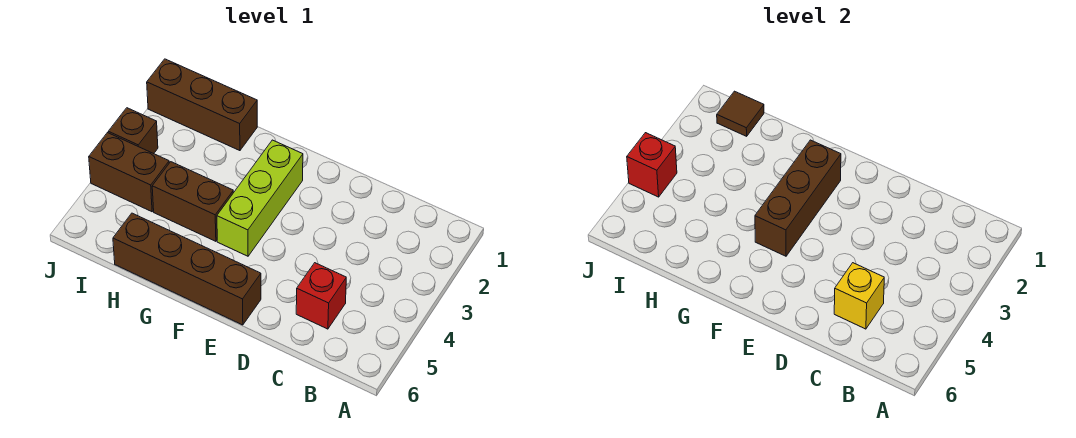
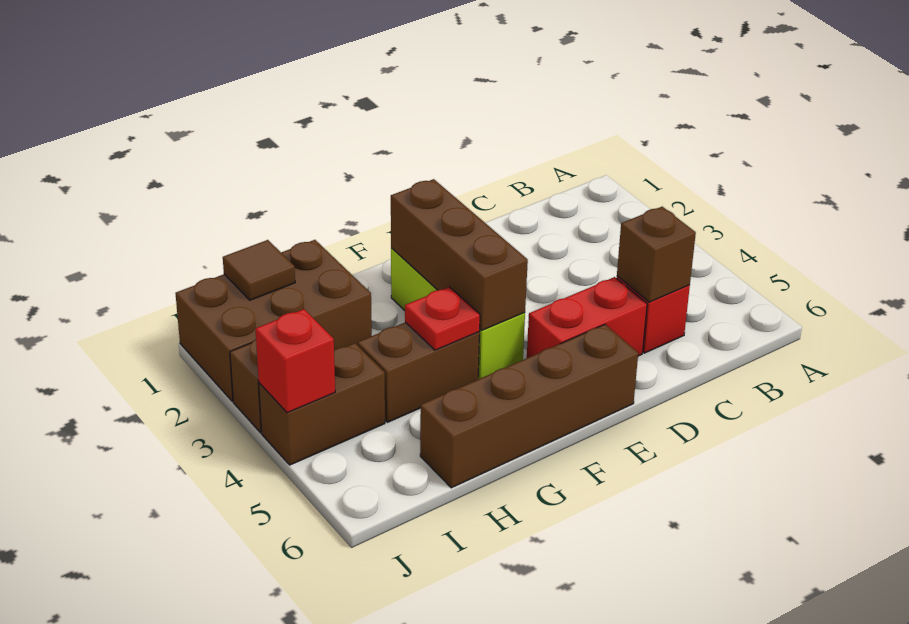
yellow brick C5 level 2 -> brown brick C5 level 2
none -> red brick D5:E5 level 1
none -> red plate G4 level 2
brown brick H1:J1 level 1 -> brown brick H1:J2 level 1

